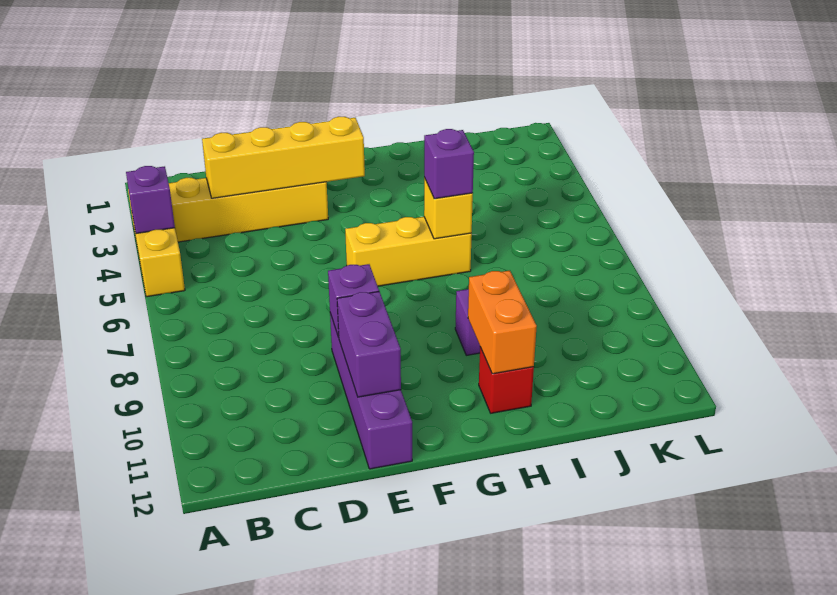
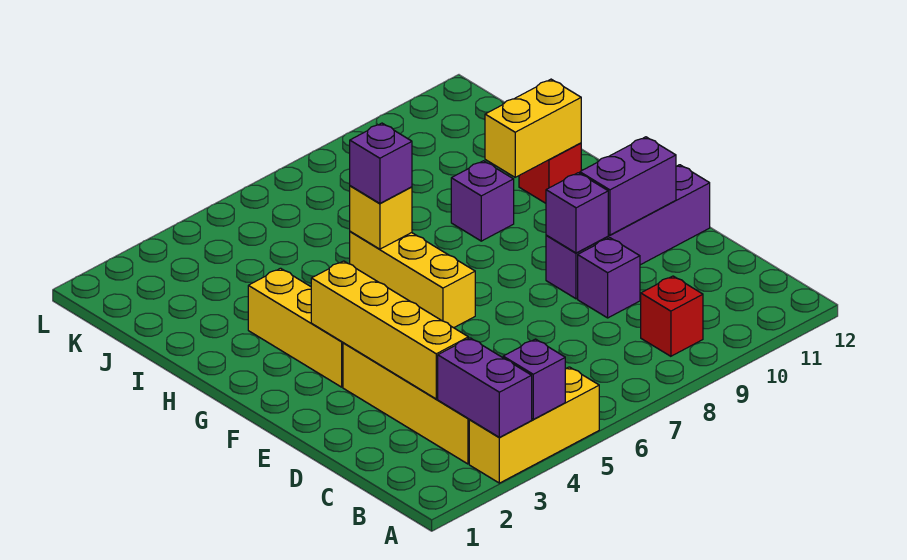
none -> purple brick A3:B3 level 2
none -> red brick B9 level 1
none -> purple brick D9 level 1
none -> yellow brick F3:H3 level 1
orange brick H10:H11 level 2 -> yellow brick H10:H11 level 2

